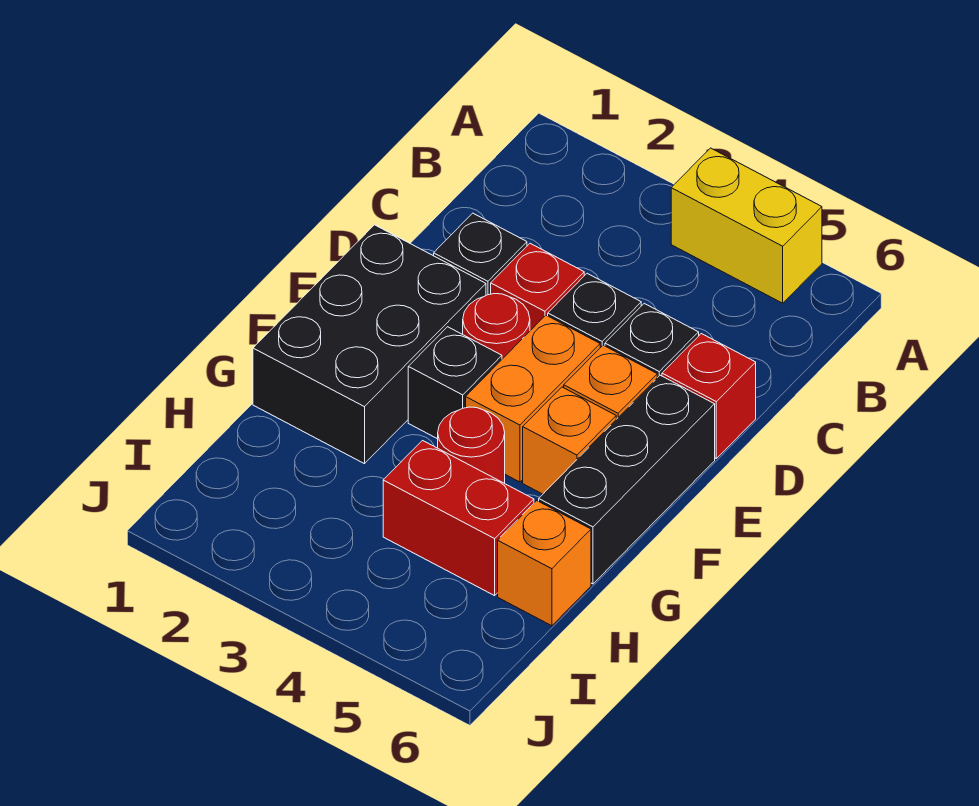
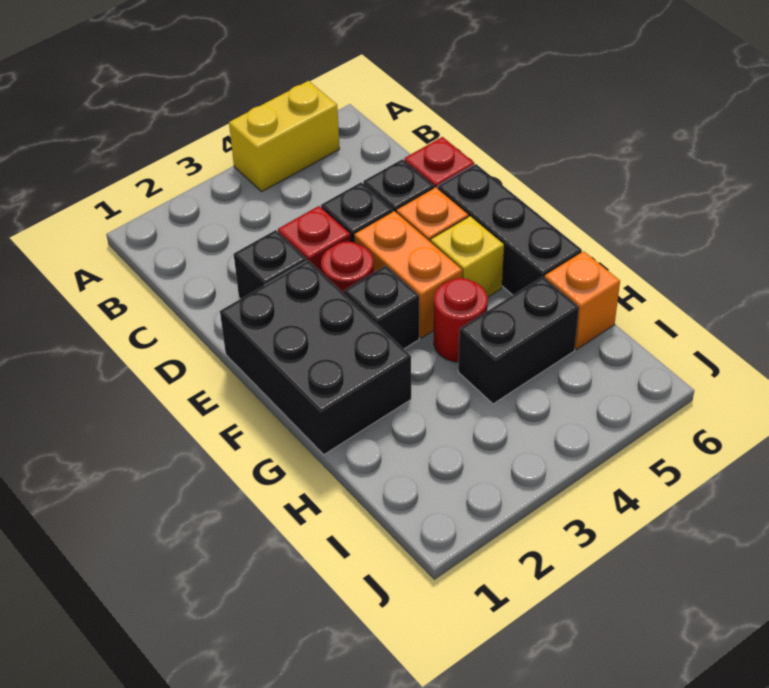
orange brick F5 level 1 -> yellow brick F5 level 1
red brick H4:H5 level 1 -> black brick H4:H5 level 1

